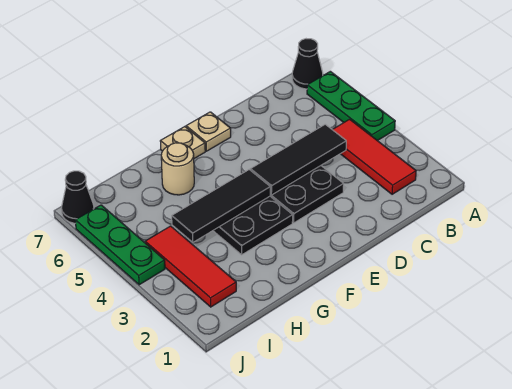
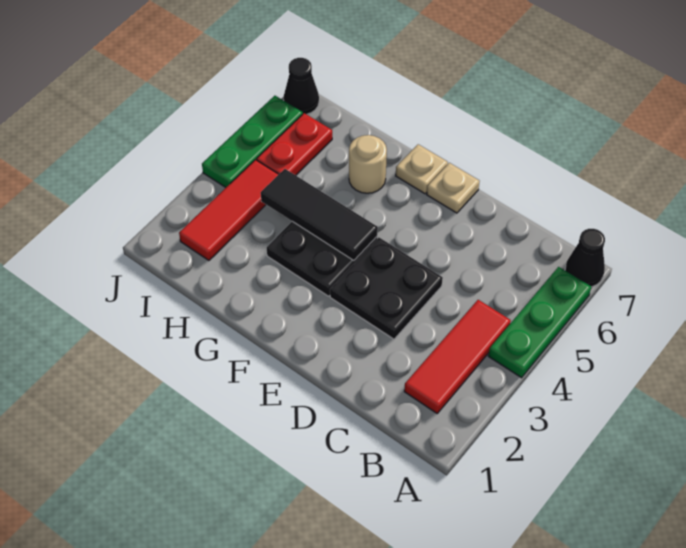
black tile C4:E4 level 2 -> none
none -> red plate I5:I6 level 1

